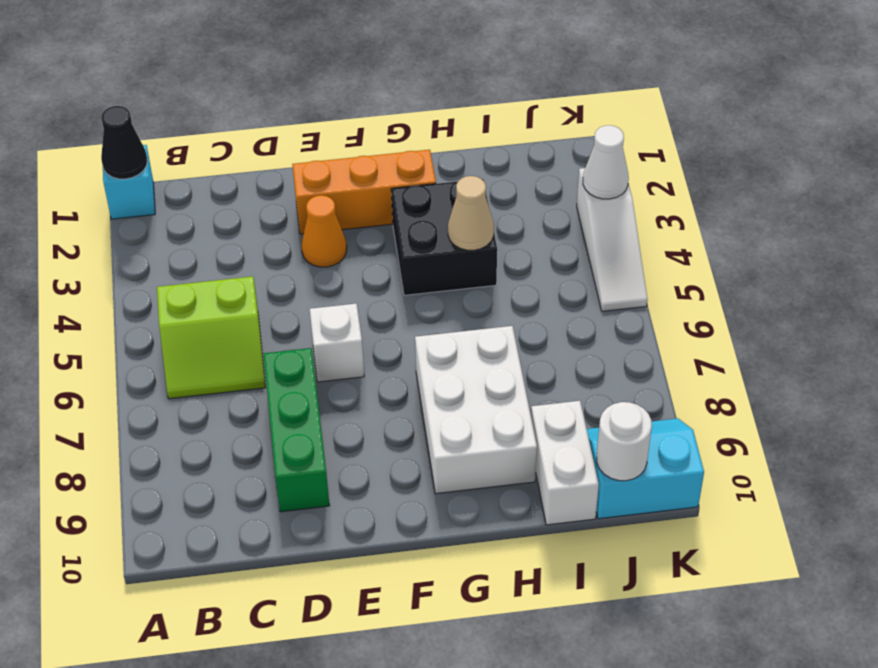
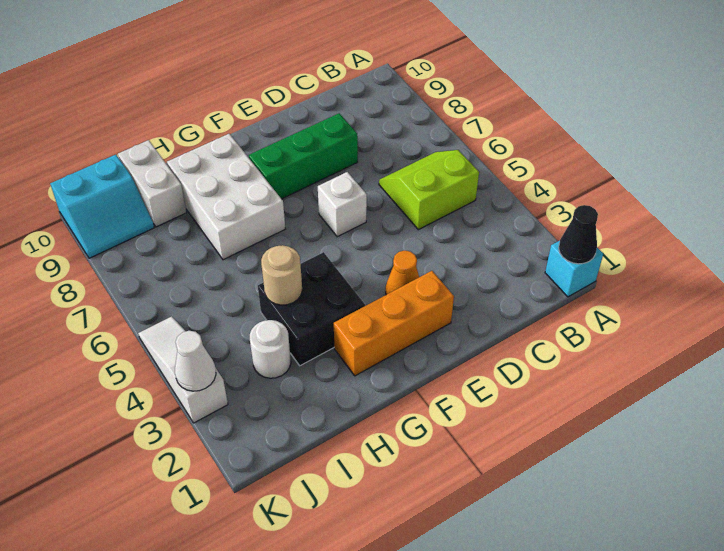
green brick D7:D9 level 1 -> green brick D8:F8 level 1
tan cone H4 level 2 -> tan round brick H4 level 2
white round brick J10 level 2 -> white round brick I3 level 1

